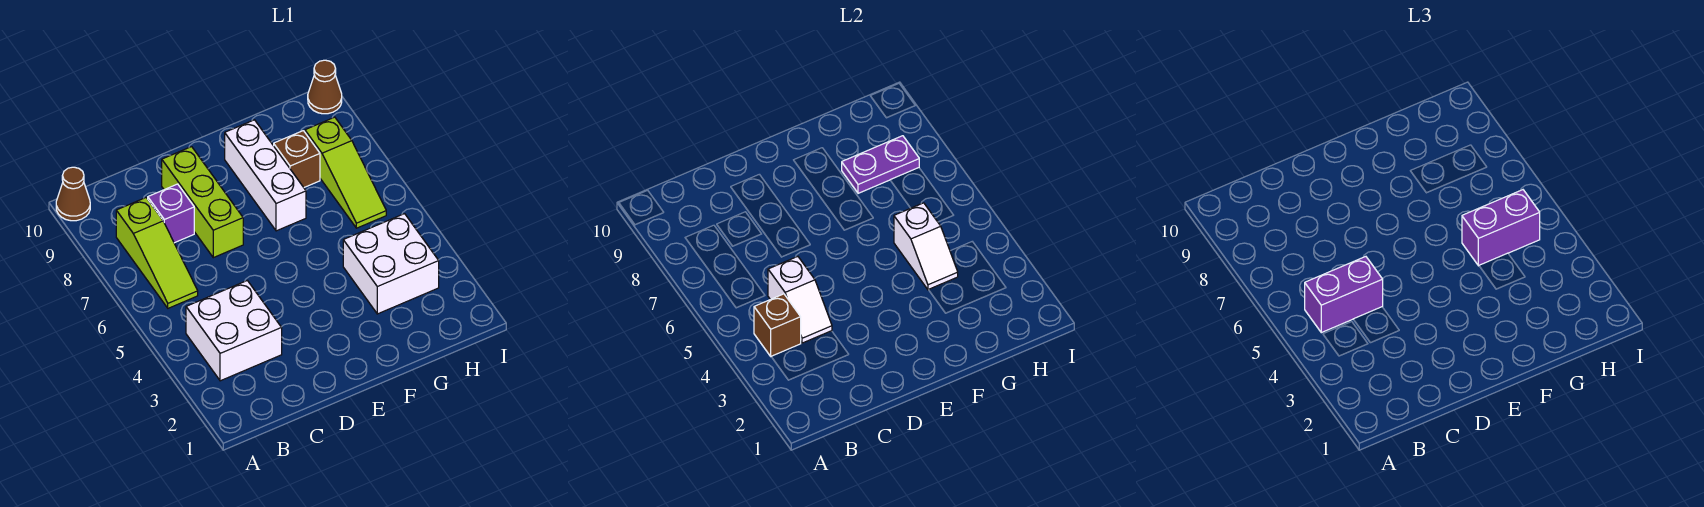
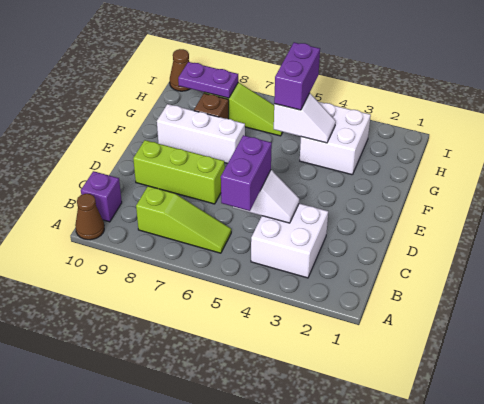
brown brick B4 level 2 -> none
purple brick C8 level 1 -> purple brick B10 level 1
purple plate G8:H8 level 2 -> purple plate H8:H9 level 2

